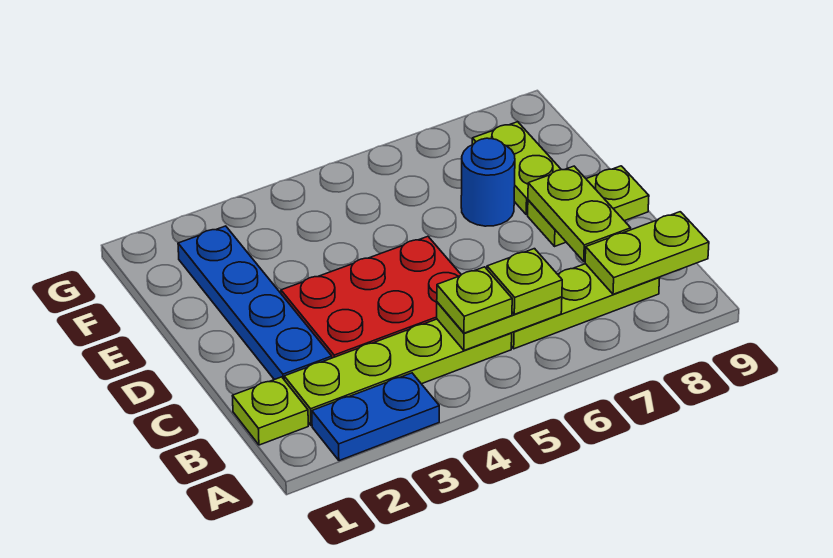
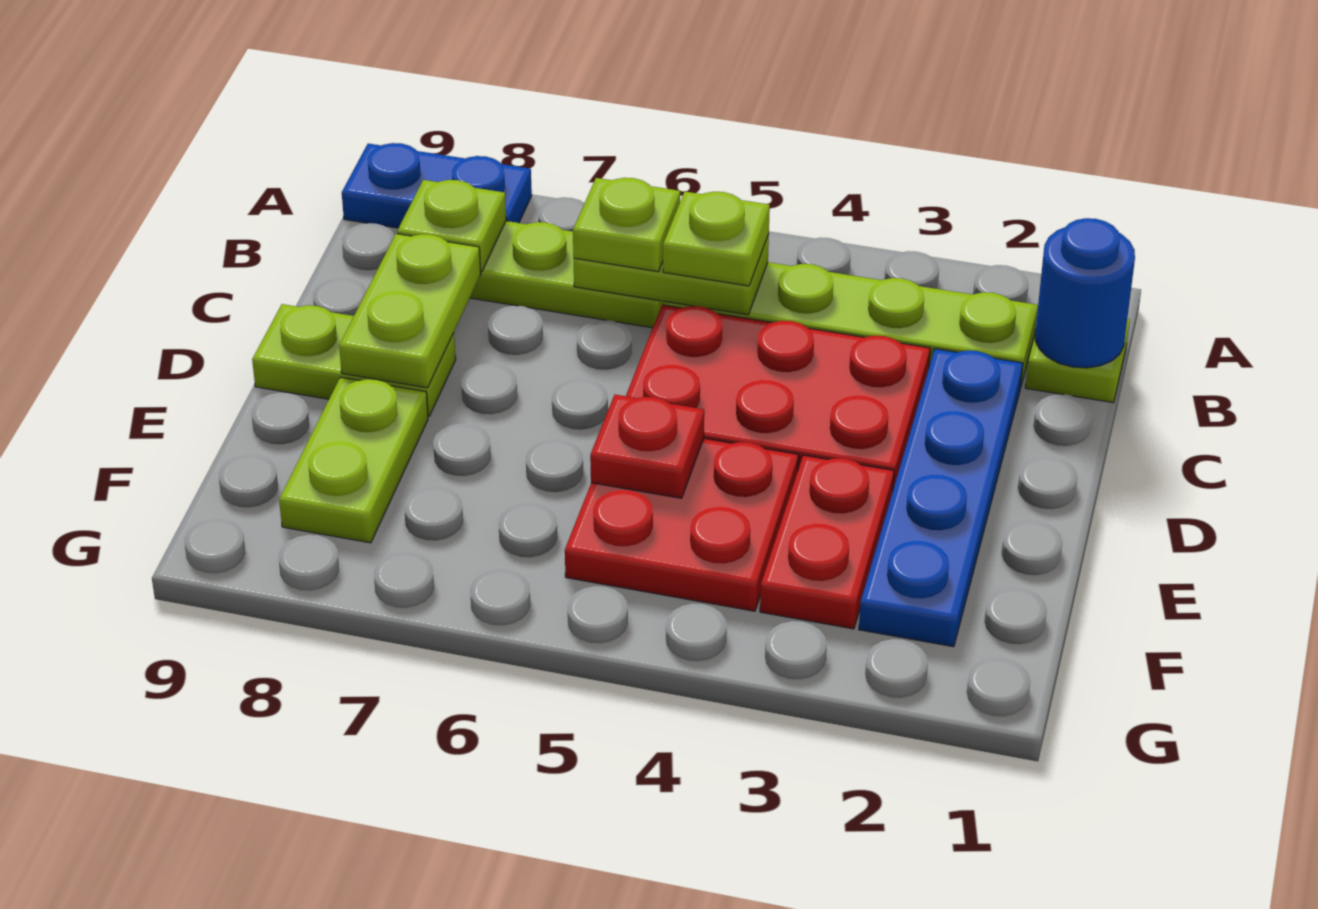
blue plate A2:A3 level 1 -> blue plate A8:A9 level 1
lime plate B8:B9 level 2 -> lime plate B8 level 2
none -> red plate E3:F3 level 1
none -> red plate E4:F5 level 1
none -> red plate E5 level 2
blue round brick E7 level 1 -> blue round brick B1 level 2

